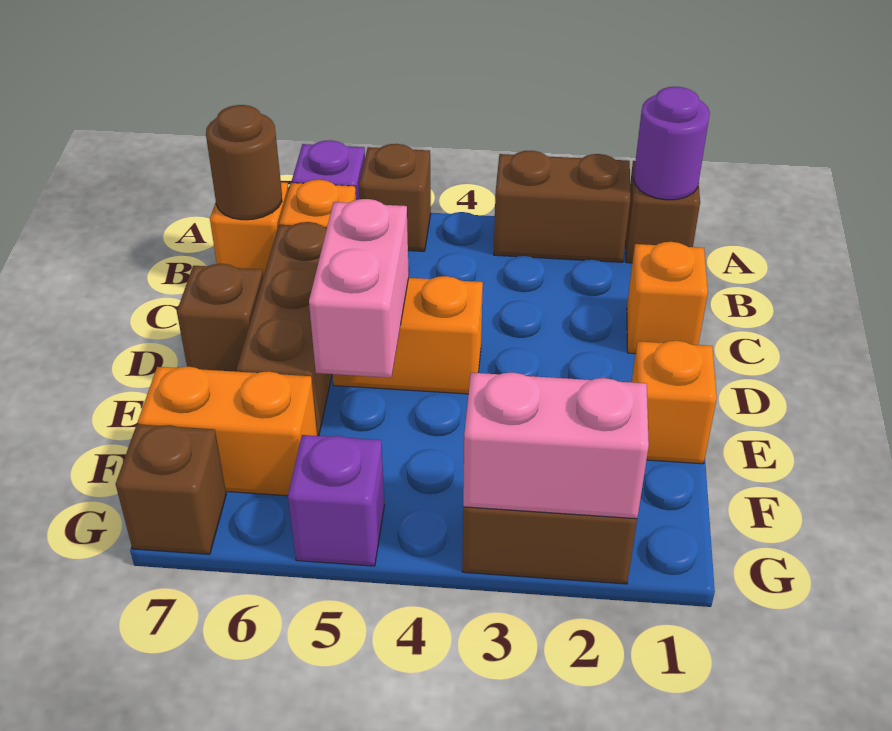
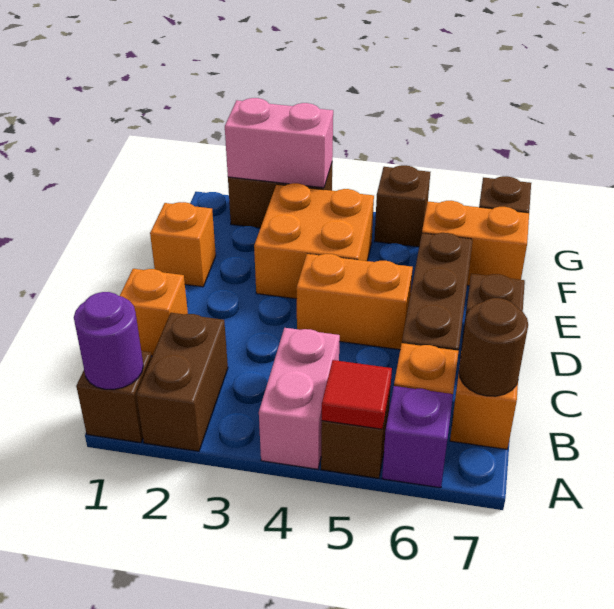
brown brick A2:A3 level 1 -> brown brick A2:B2 level 1
none -> red tile A5 level 2
pink brick D5:E5 level 2 -> pink brick A4:B4 level 1
none -> orange brick E3:F4 level 1
purple brick G5 level 1 -> brown brick G5 level 1

